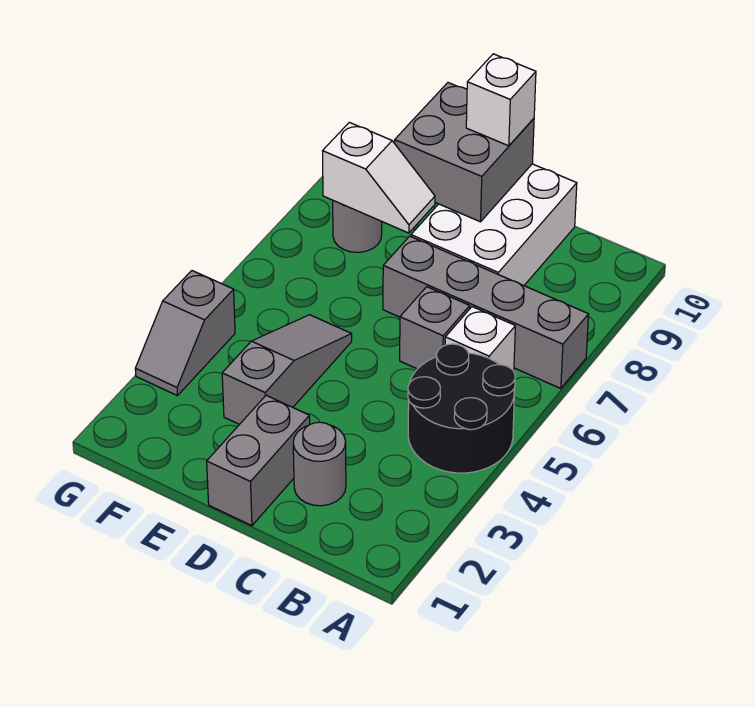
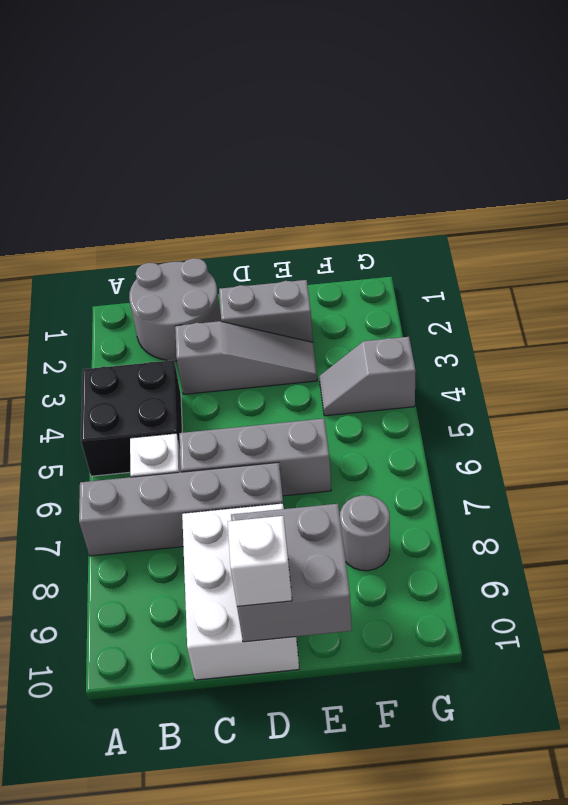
black round brick A4:B5 level 1 -> black brick A4:B5 level 1
grey round brick C2 level 1 -> grey round brick B1:C2 level 1
grey brick C6 level 1 -> grey brick C6:E6 level 1
grey brick D1:D2 level 1 -> grey brick D2:E2 level 1
grey slope E3:E5 level 1 top 3 -> grey slope C3:E3 level 1 top C
white slope E8:F8 level 2 top F -> none
grey slope G3:G4 level 1 top 4 -> grey slope F4:G4 level 1 top G

